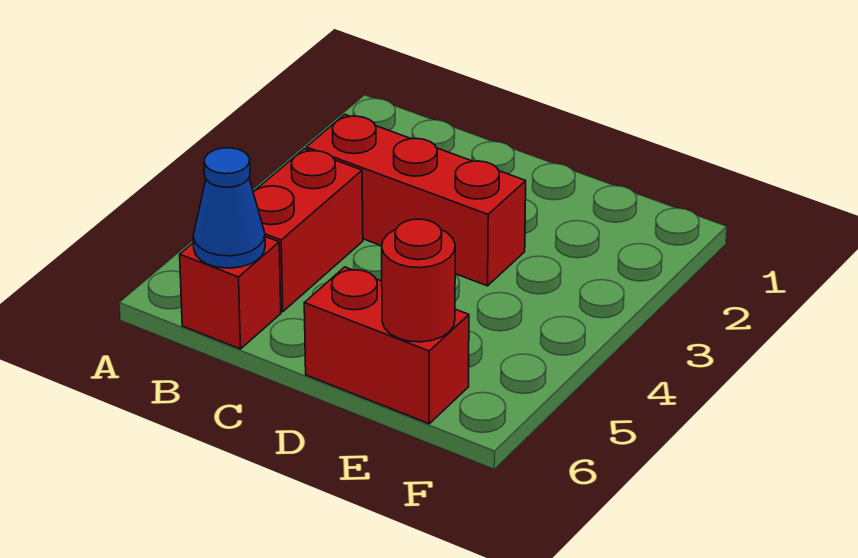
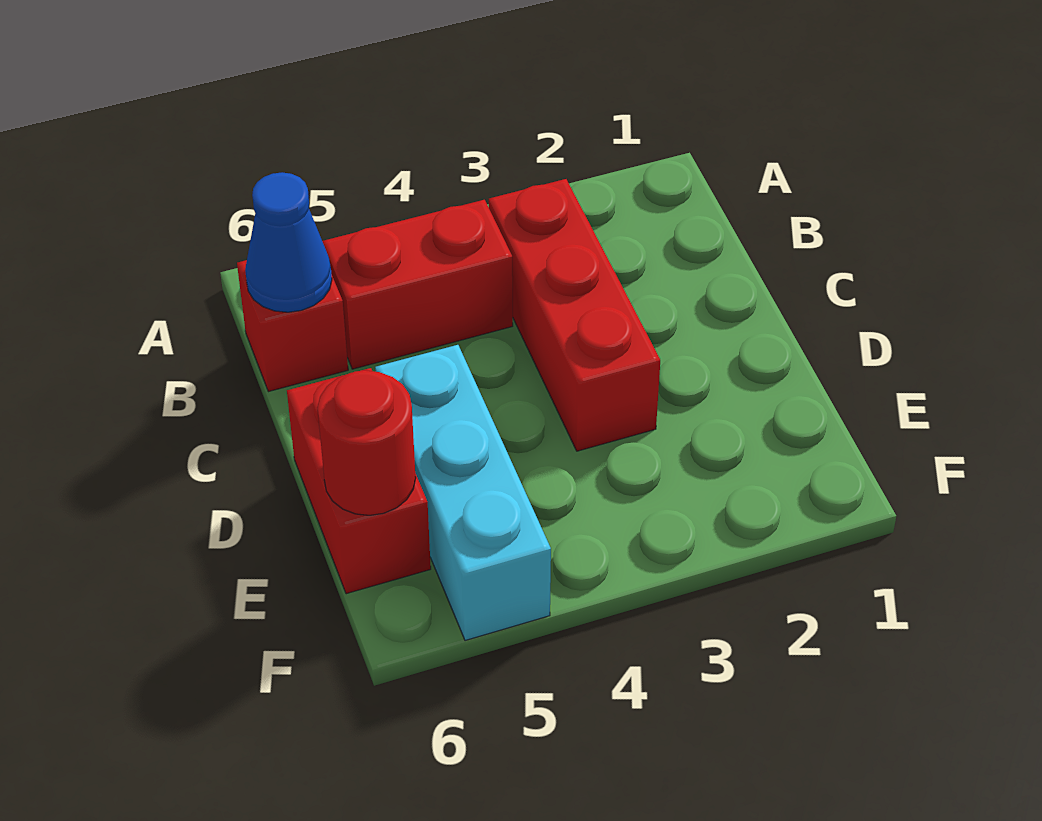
none -> cyan brick D5:F5 level 1

